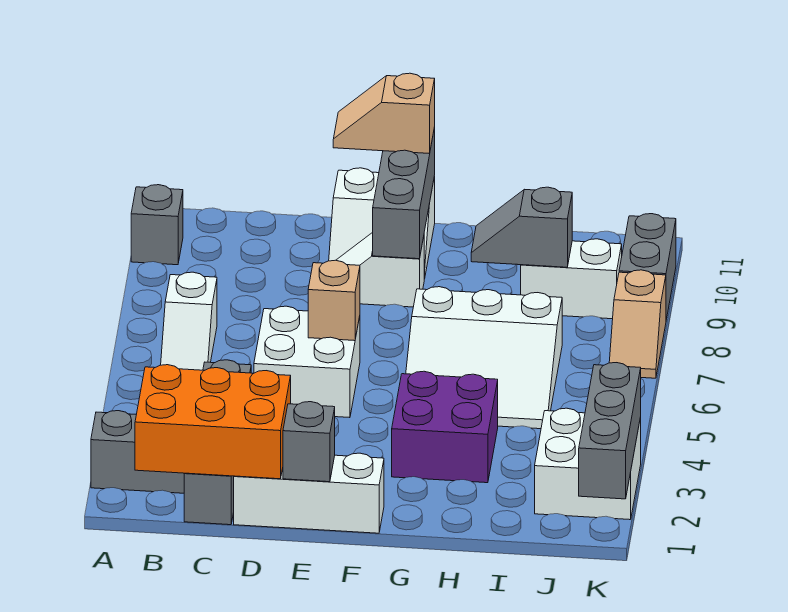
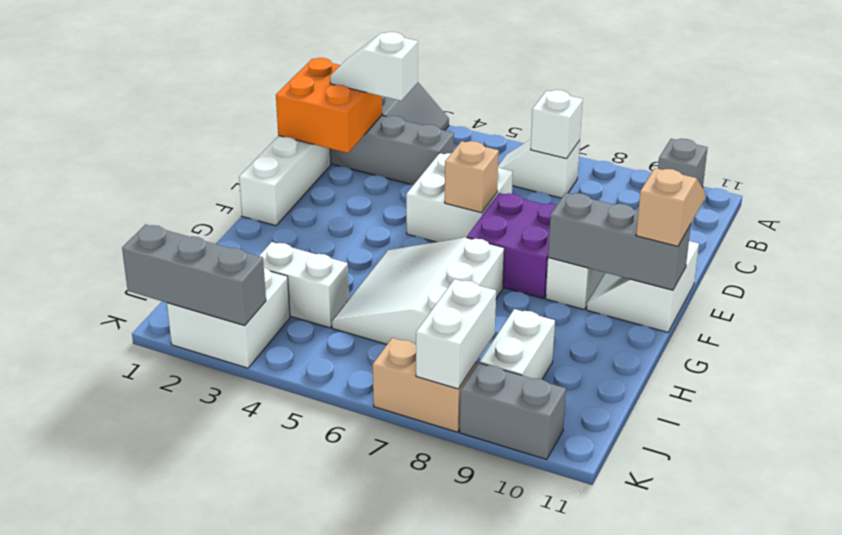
orange brick B1:D2 level 2 -> orange brick C1:D2 level 2
none -> white brick B7 level 2
none -> white slope C2:C3 level 3 top 3
grey brick E1 level 2 -> none
purple brick G3:H4 level 1 -> purple brick E7:F8 level 1
grey slope H9:I9 level 2 top I -> none
none -> white brick I3:I4 level 1
none -> white brick J8:K8 level 2
tan slope K7:K8 level 1 top 8 -> tan brick K7:K8 level 1

